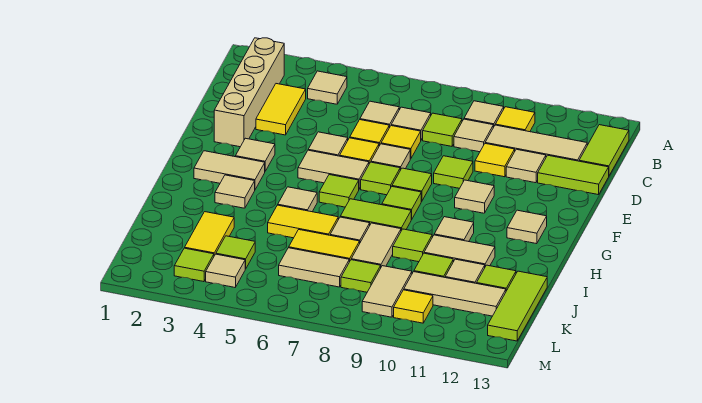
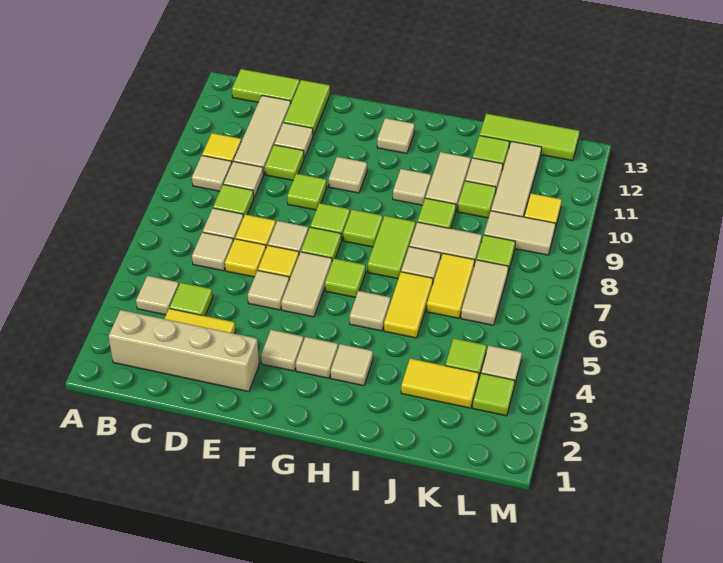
none -> lime tile C4 level 1
yellow tile D10 level 1 -> lime tile D10 level 1
tan tile G2:G3 level 1 -> tan tile G3 level 1

